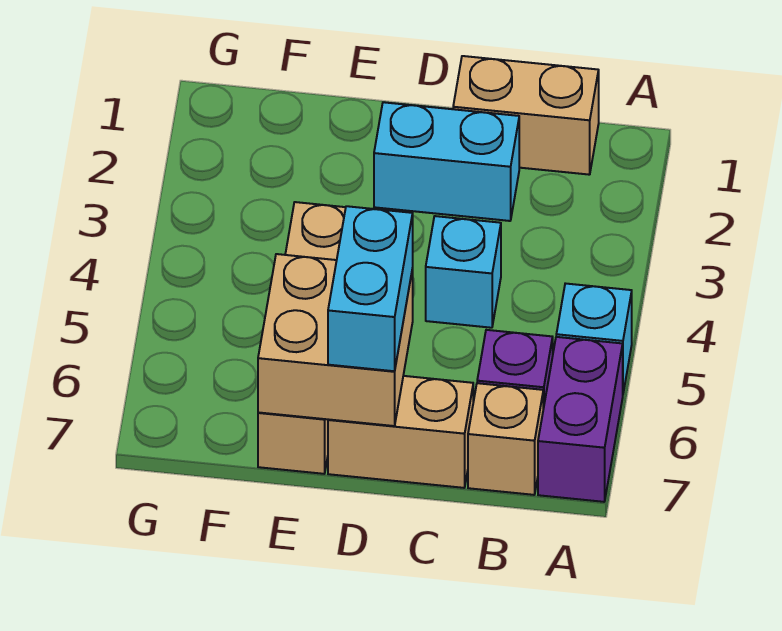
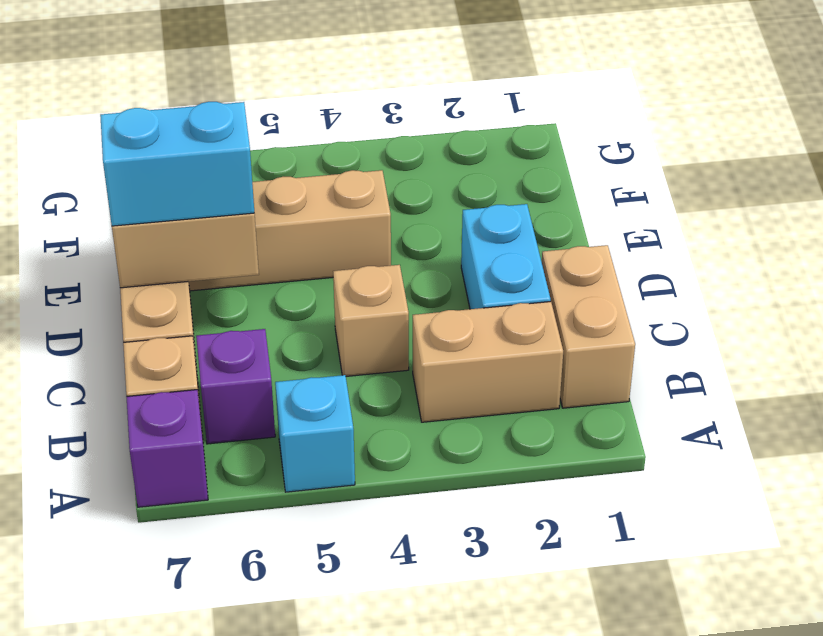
purple brick A6:A7 level 1 -> purple brick A7 level 1
none -> tan brick B2:B3 level 1
cyan brick C4 level 1 -> tan brick C4 level 1

